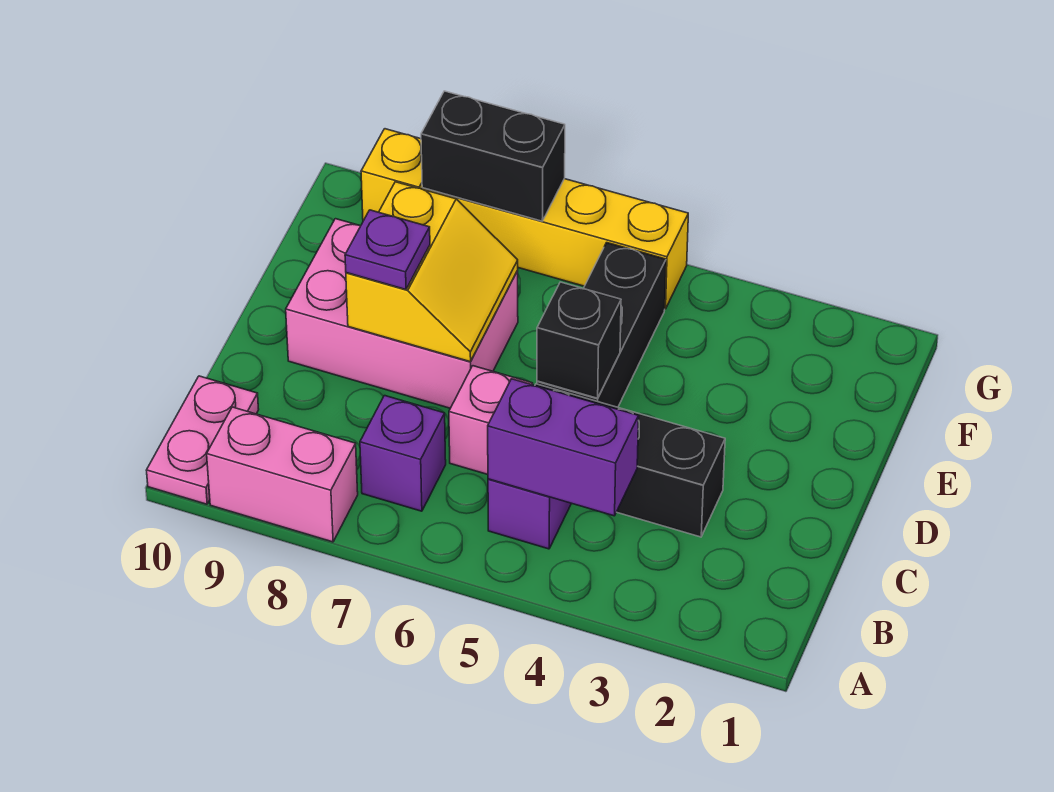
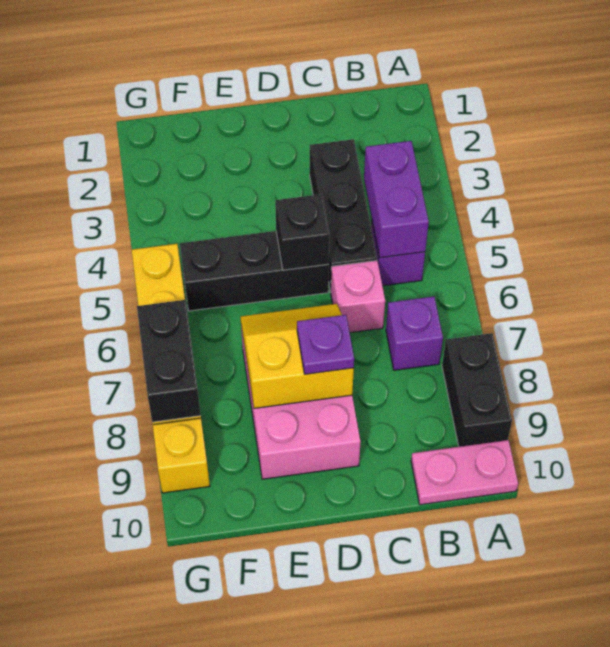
pink brick A8:A9 level 1 -> black brick A8:A9 level 1

